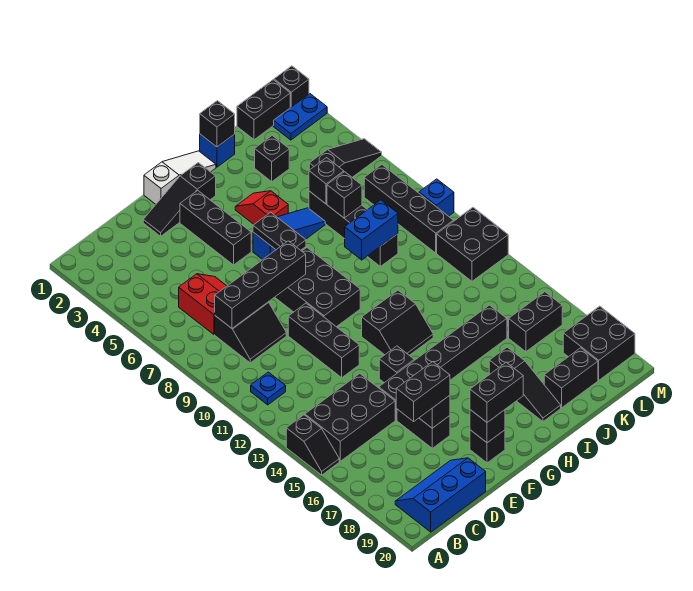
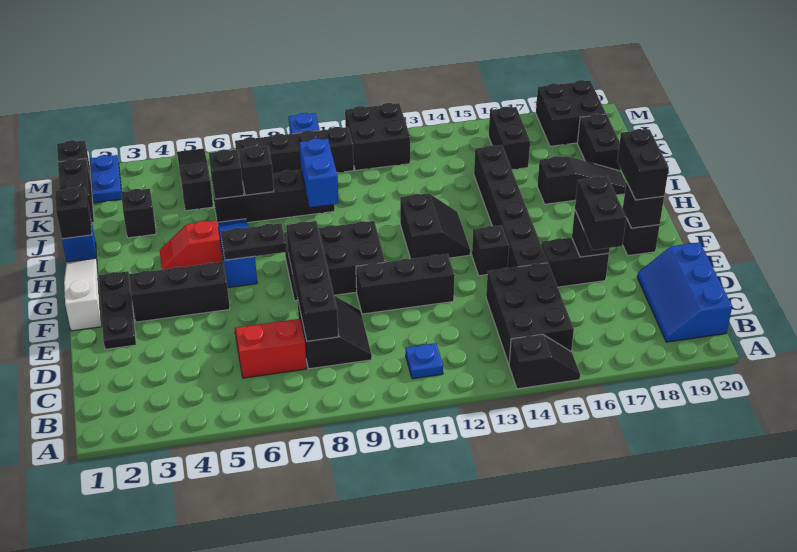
black slope E2:G2 level 1 top G -> black plate E2:G2 level 1

